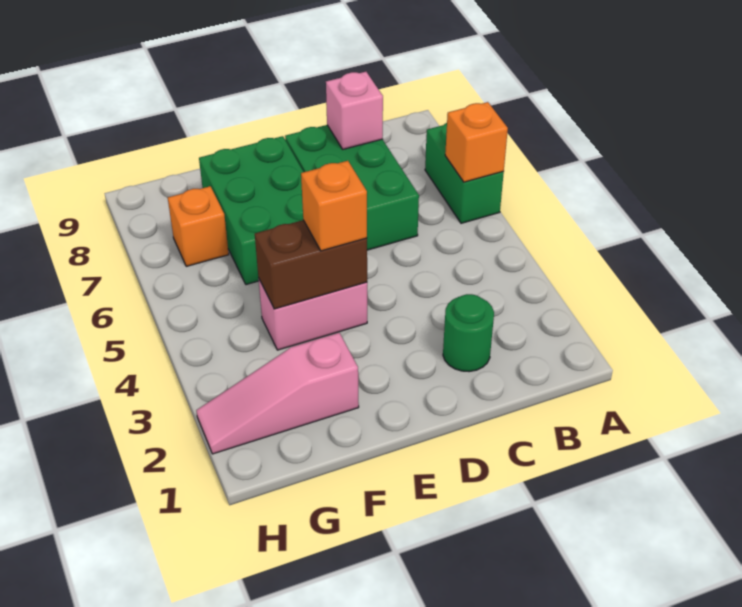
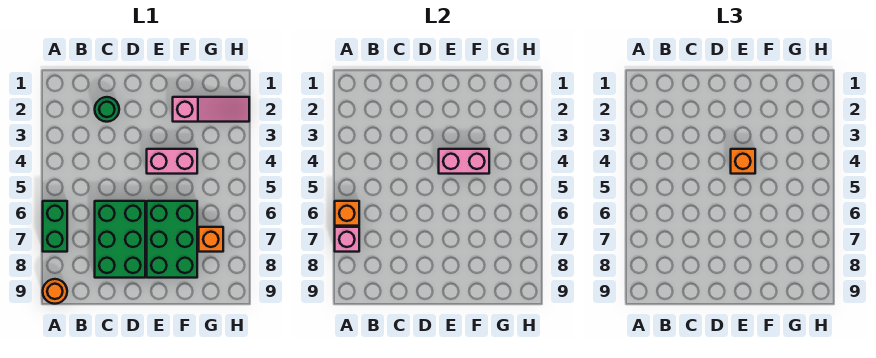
none -> orange round brick A9 level 1
pink brick C8 level 2 -> pink brick A7 level 2
brown brick E4:F4 level 2 -> pink brick E4:F4 level 2

